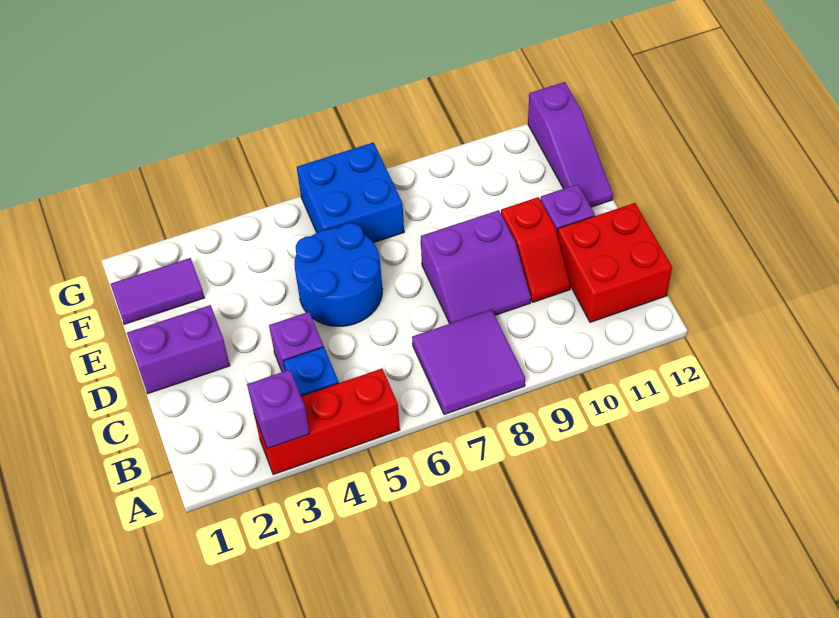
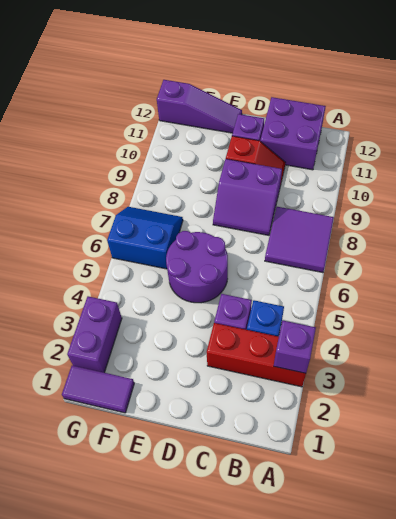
red brick A3:A5 level 1 -> red brick A3:C3 level 1
red brick B11:C12 level 1 -> purple brick B11:C12 level 1
purple slope C8:D9 level 1 top D -> purple slope C8:D9 level 1 top 9
purple brick D1:D2 level 1 -> purple brick G2:G3 level 1
blue round brick D5:E6 level 1 -> purple round brick D5:E6 level 1
purple tile F1:F2 level 1 -> purple tile F1:G1 level 1
blue brick F6:G7 level 1 -> blue slope F6:G7 level 1 top 6

